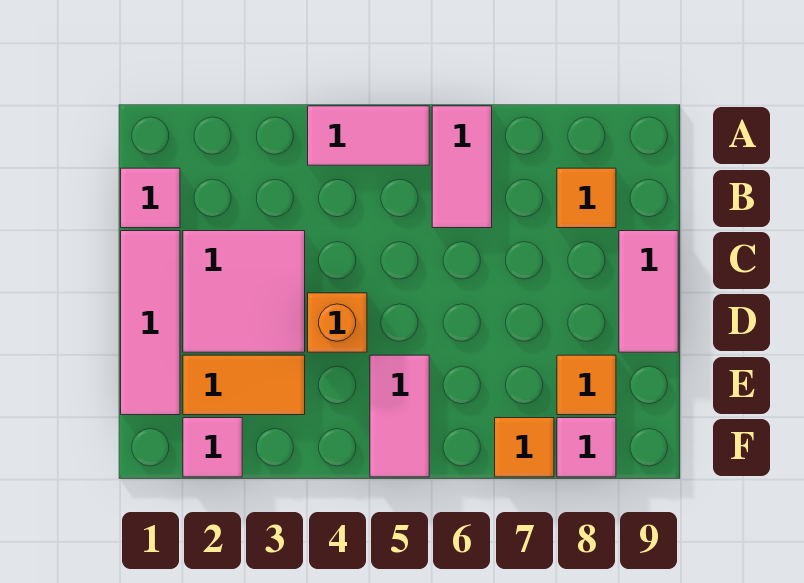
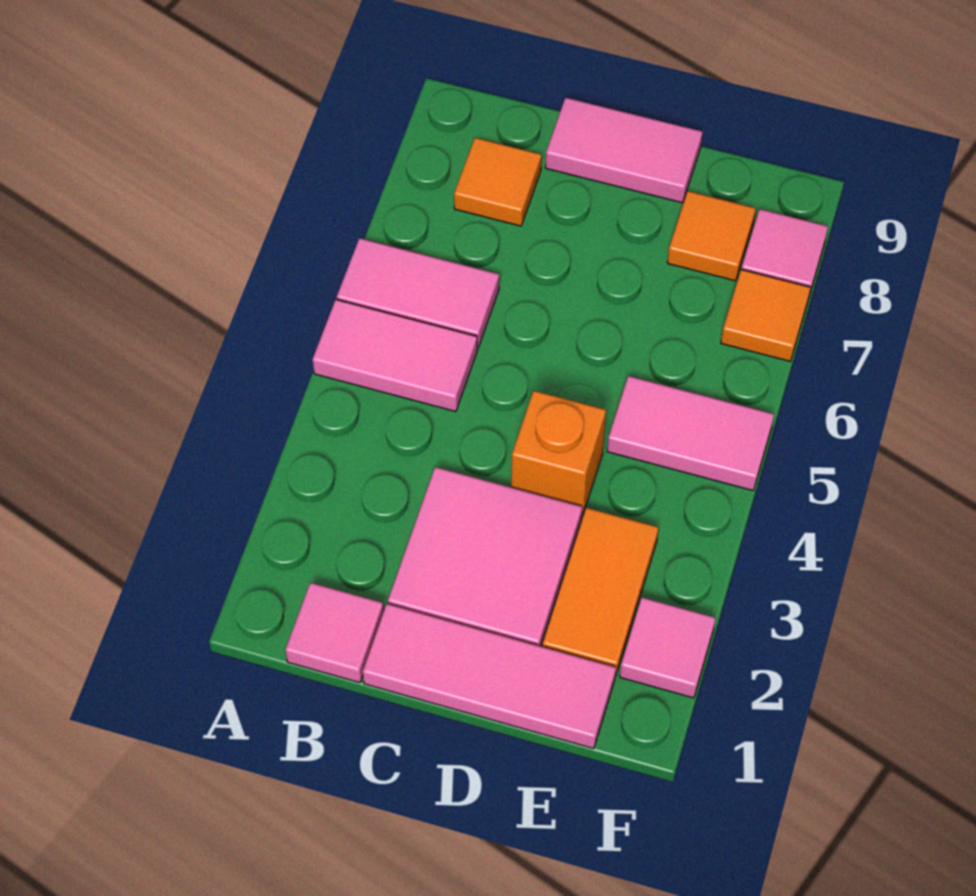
pink tile A4:A5 level 1 -> pink tile A5:B5 level 1

